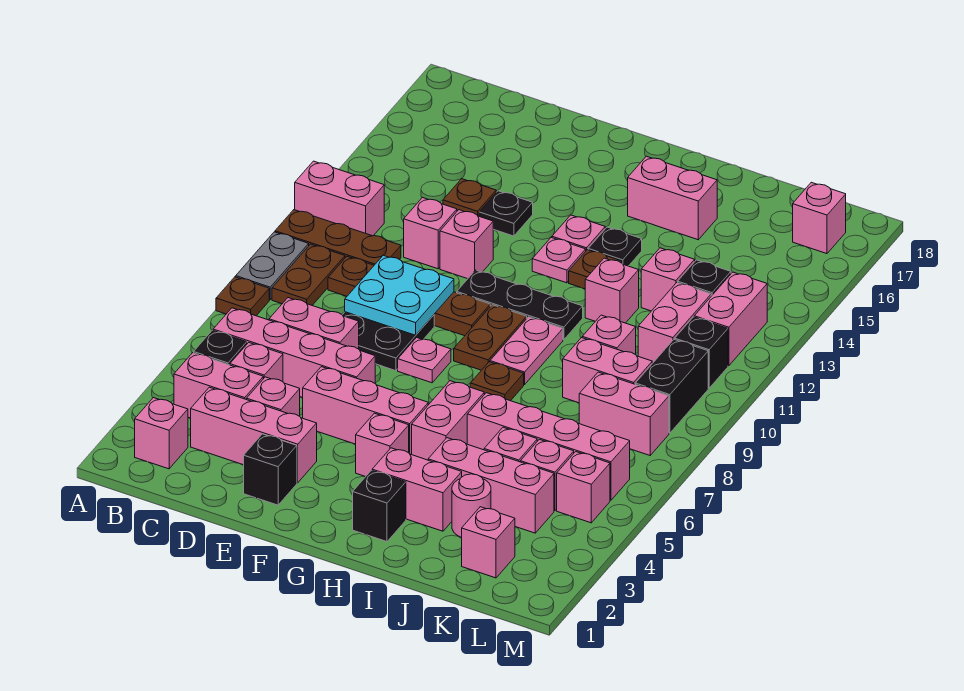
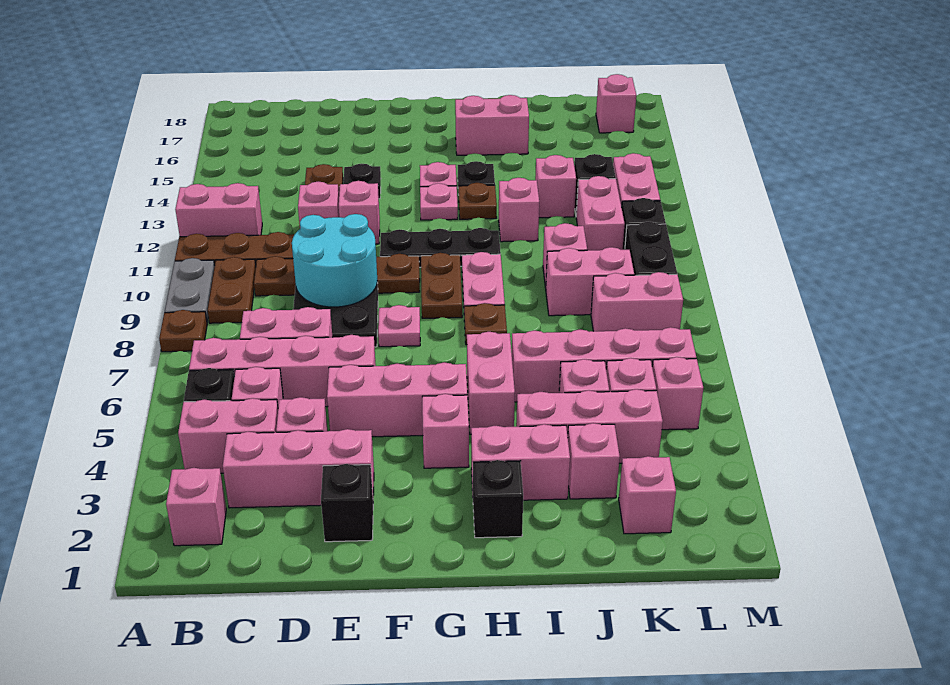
cyan plate D9:E10 level 2 -> cyan round brick D9:E10 level 2
pink round brick J3 level 1 -> pink brick J3 level 1

